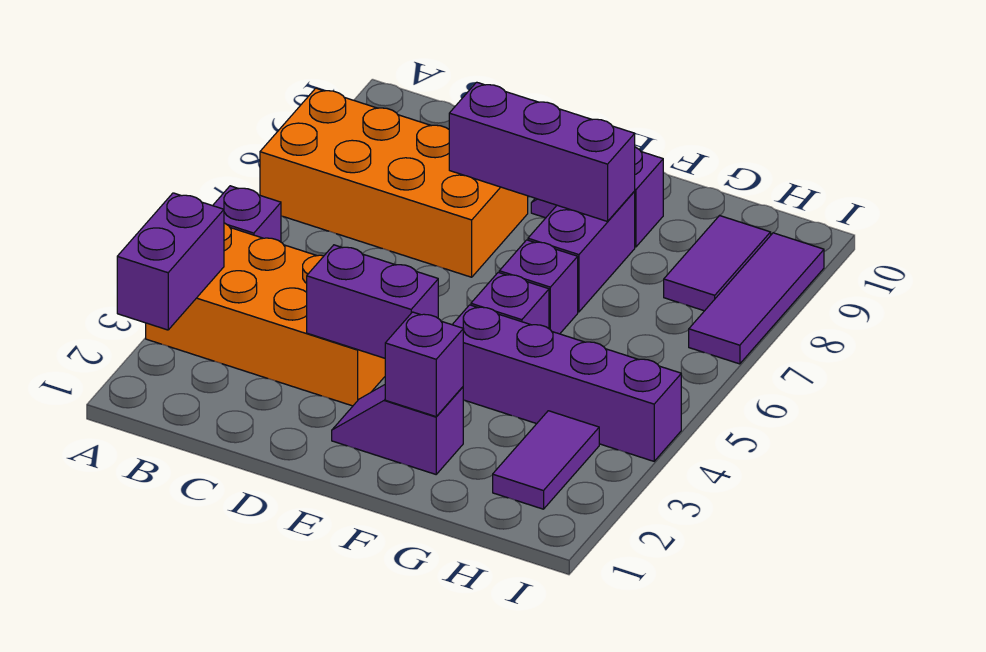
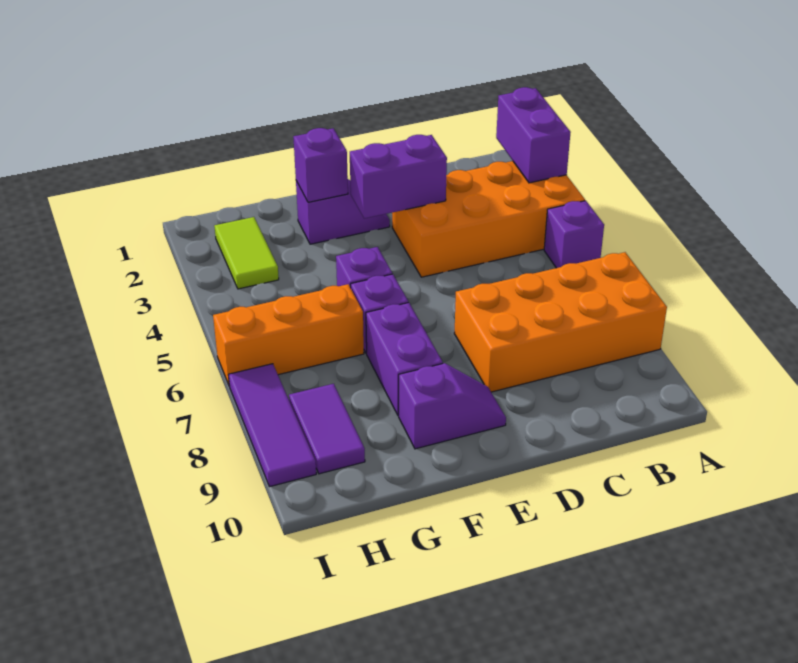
purple brick D8:F8 level 2 -> none
purple brick F4:I4 level 1 -> none
none -> orange brick G6:I6 level 1
purple tile H2:H3 level 1 -> lime tile H2:H3 level 1

